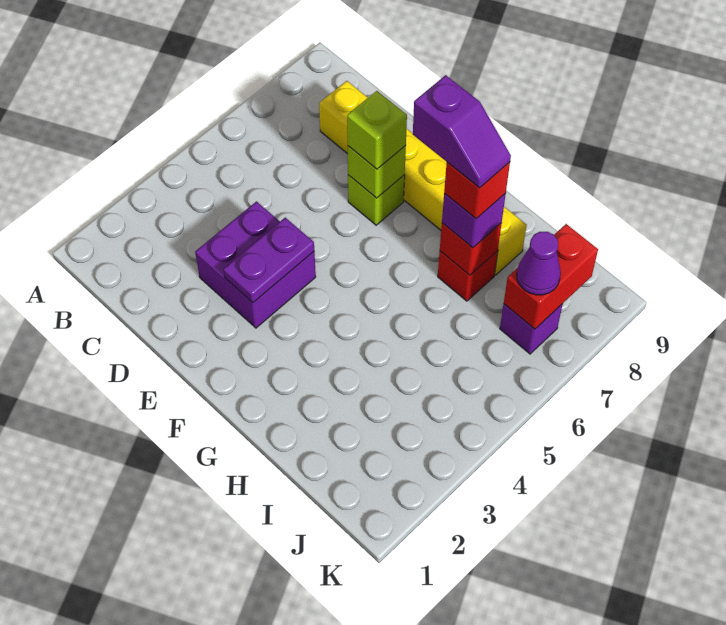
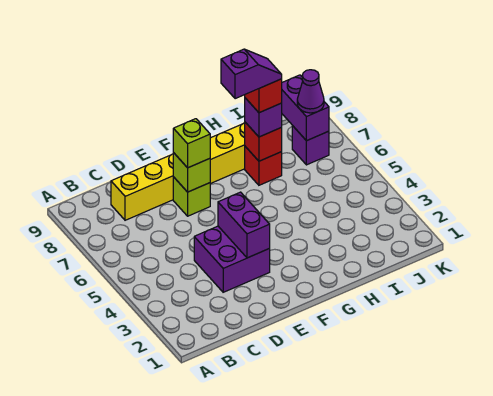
purple plate E3:E4 level 2 -> purple brick E3:E4 level 2
red brick J7:J8 level 2 -> purple brick J7:J8 level 2

